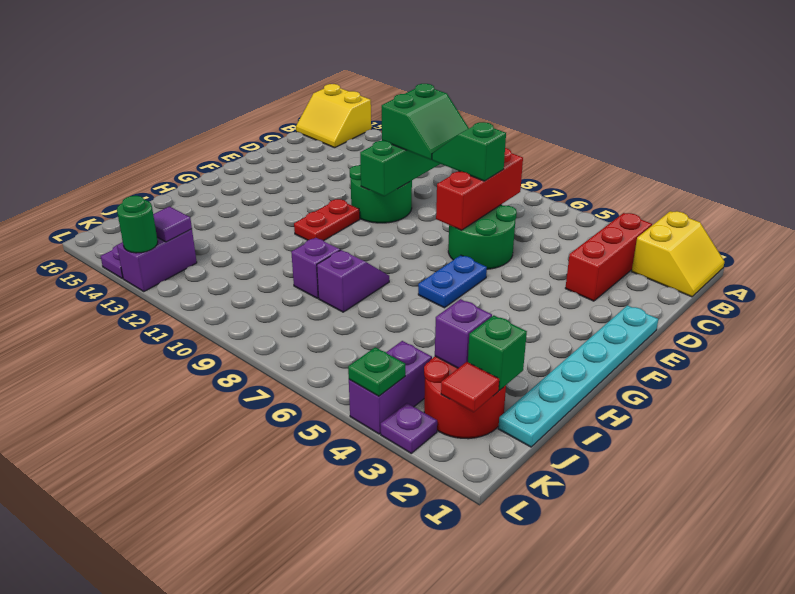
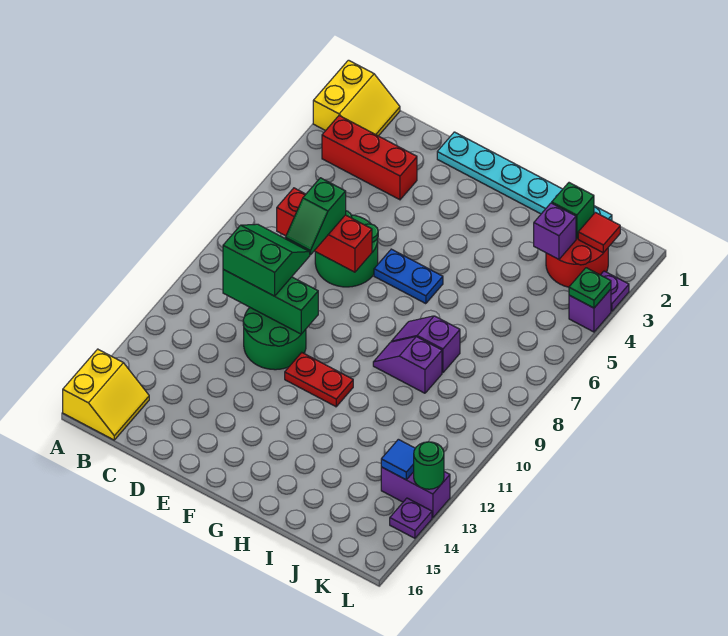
yellow slope A1:B2 level 1 top 2 -> yellow slope A1:B2 level 1 top A
purple brick K4:L4 level 1 -> purple brick L4 level 1
purple tile K13 level 2 -> blue tile K13 level 2

